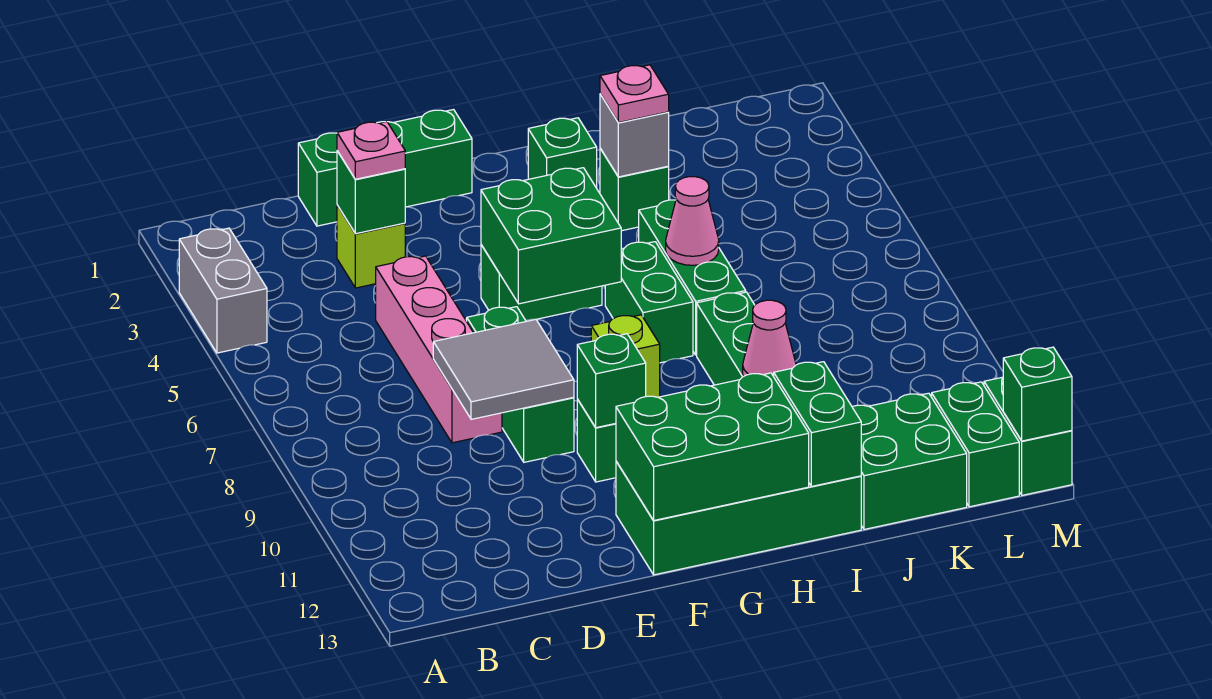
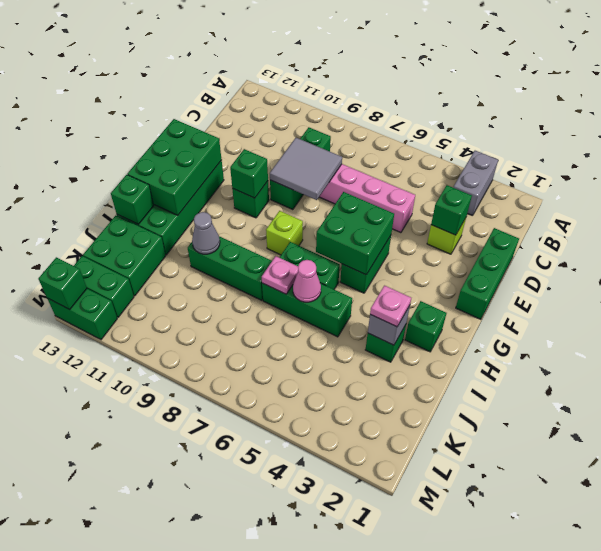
grey brick A3:A4 level 1 -> grey brick A3:B3 level 1
pink plate D3 level 3 -> pink plate I7 level 2
green brick E7:E9 level 1 -> green brick C9:E9 level 1
pink cone I10 level 2 -> grey cone I10 level 2
green brick I12:I13 level 2 -> green brick I13 level 2

